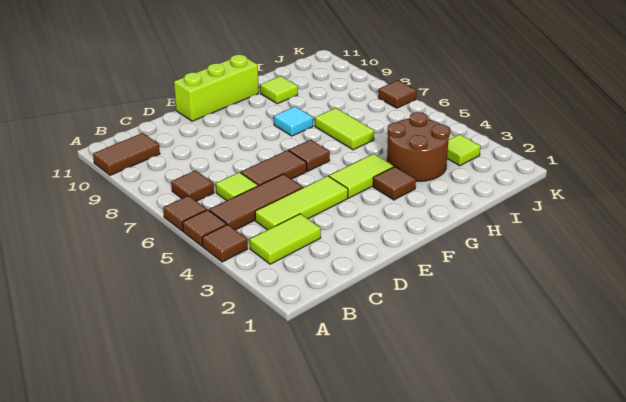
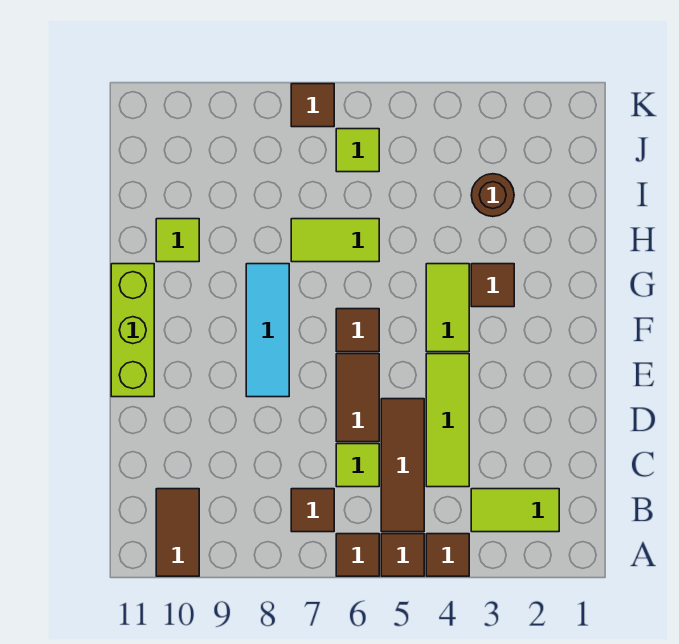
lime tile B3:C3 level 1 -> lime tile B2:B3 level 1
cyan tile G8 level 1 -> cyan tile E8:G8 level 1
brown round brick H3:I4 level 1 -> brown round brick I3 level 1
lime tile J3 level 1 -> lime tile J6 level 1

